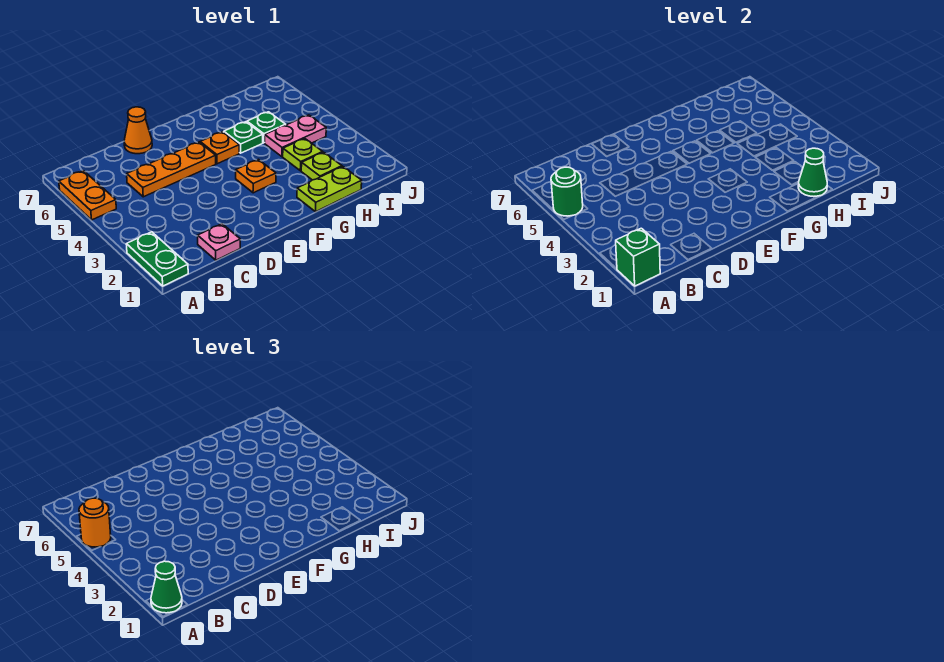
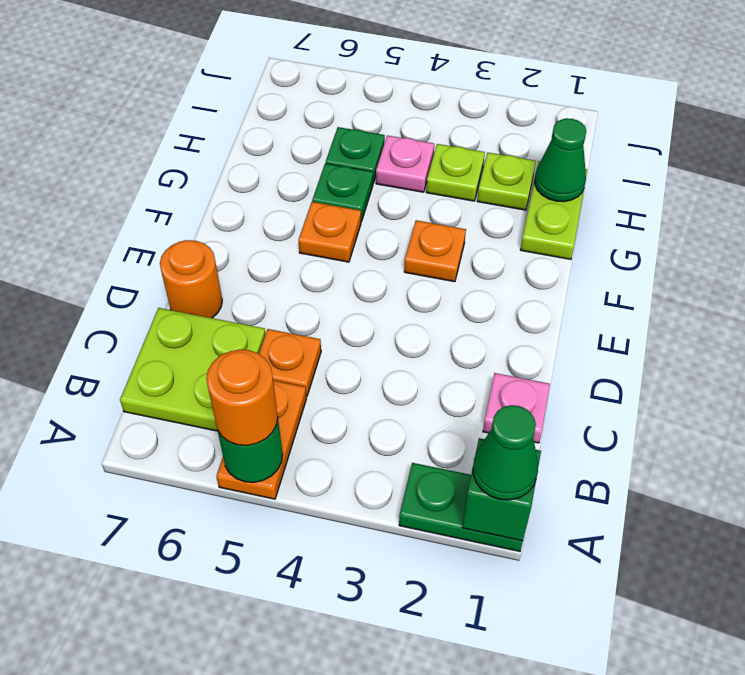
orange plate A5:A6 level 1 -> orange plate A5:B5 level 1
none -> lime plate B6:C7 level 1
orange plate C5:E5 level 1 -> orange plate C5 level 1
orange cone D7 level 1 -> orange round brick D7 level 1
pink plate H4:I4 level 1 -> pink plate H4 level 1

